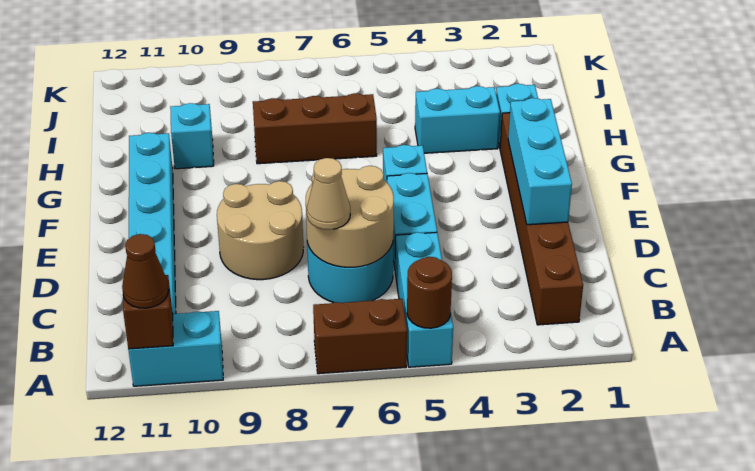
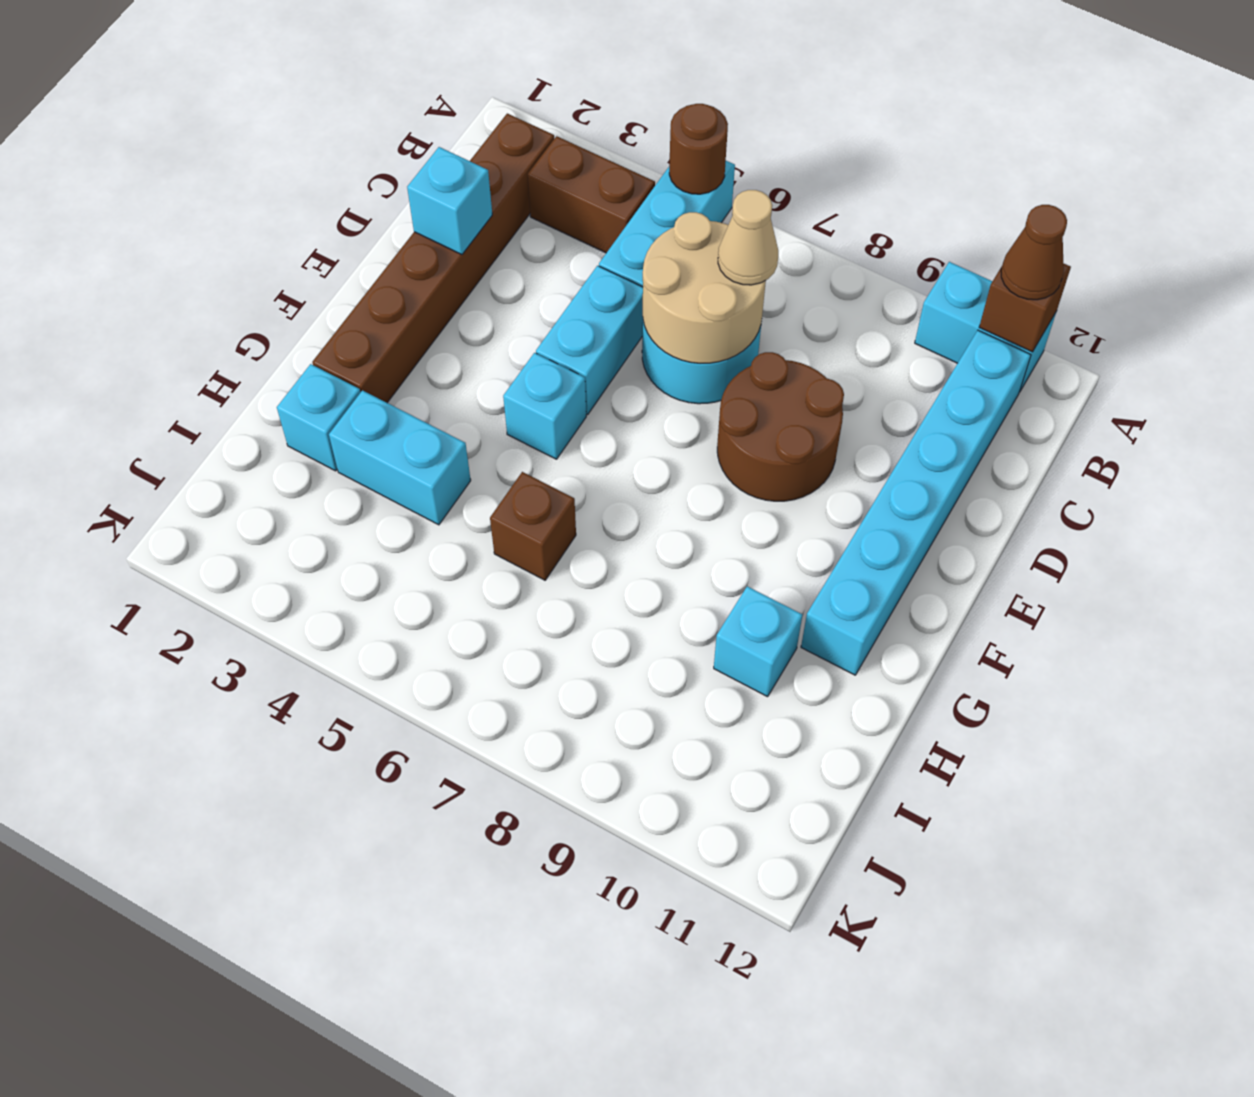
brown brick A6:A7 level 1 -> brown brick B3:B4 level 1
cyan brick D2:F2 level 2 -> cyan brick D2 level 2
tan round brick D8:E9 level 1 -> brown round brick D8:E9 level 1
brown brick H6:H8 level 1 -> brown brick H6 level 1

